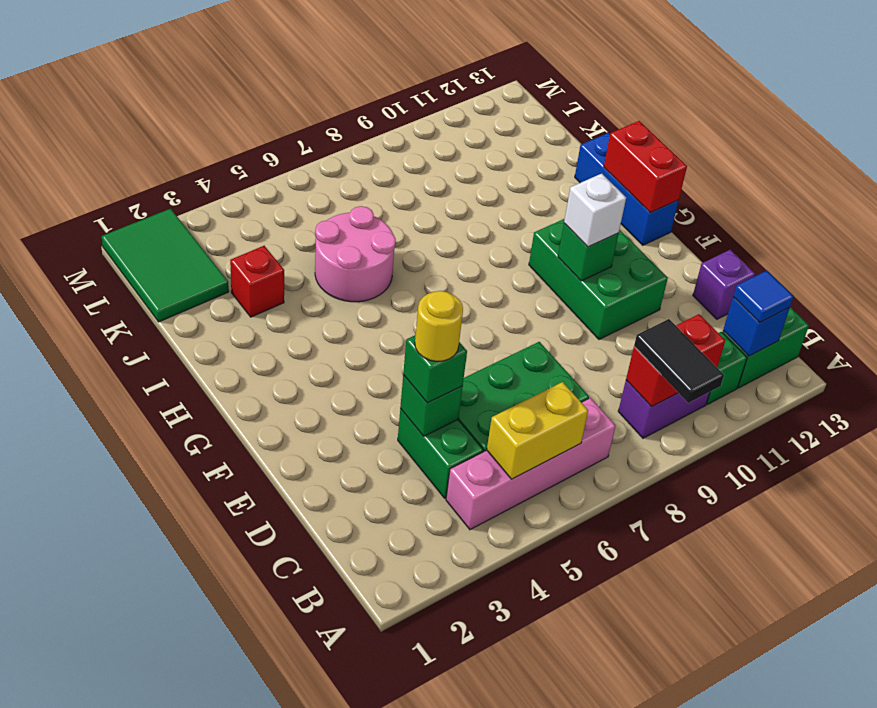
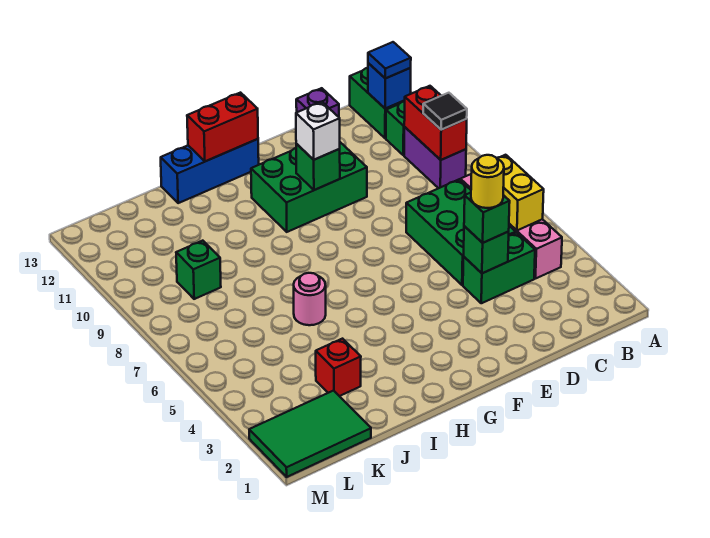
black tile A9:B9 level 3 -> black tile B9 level 3
pink round brick I5:J6 level 1 -> pink round brick I6 level 1
none -> green brick K9 level 1

